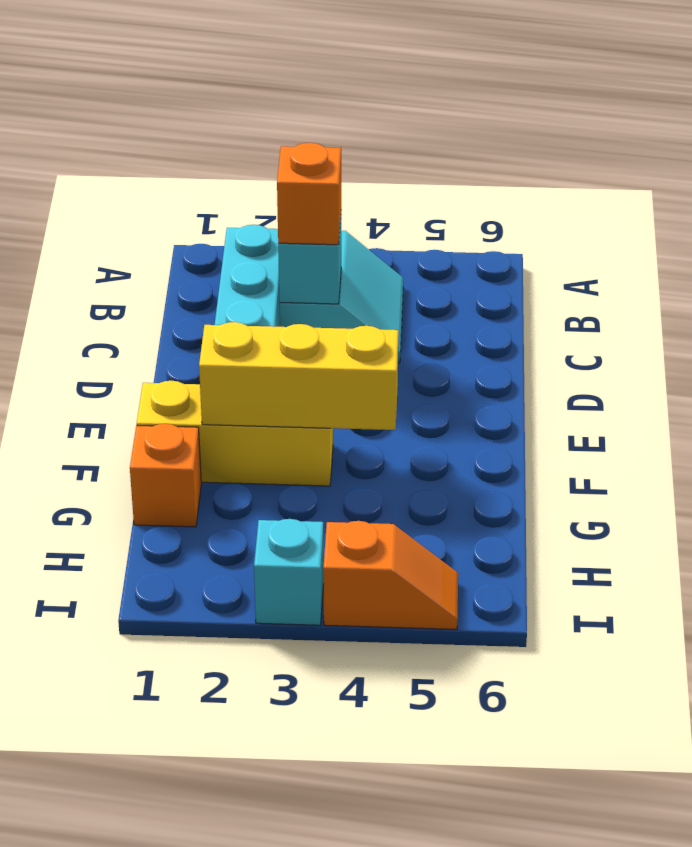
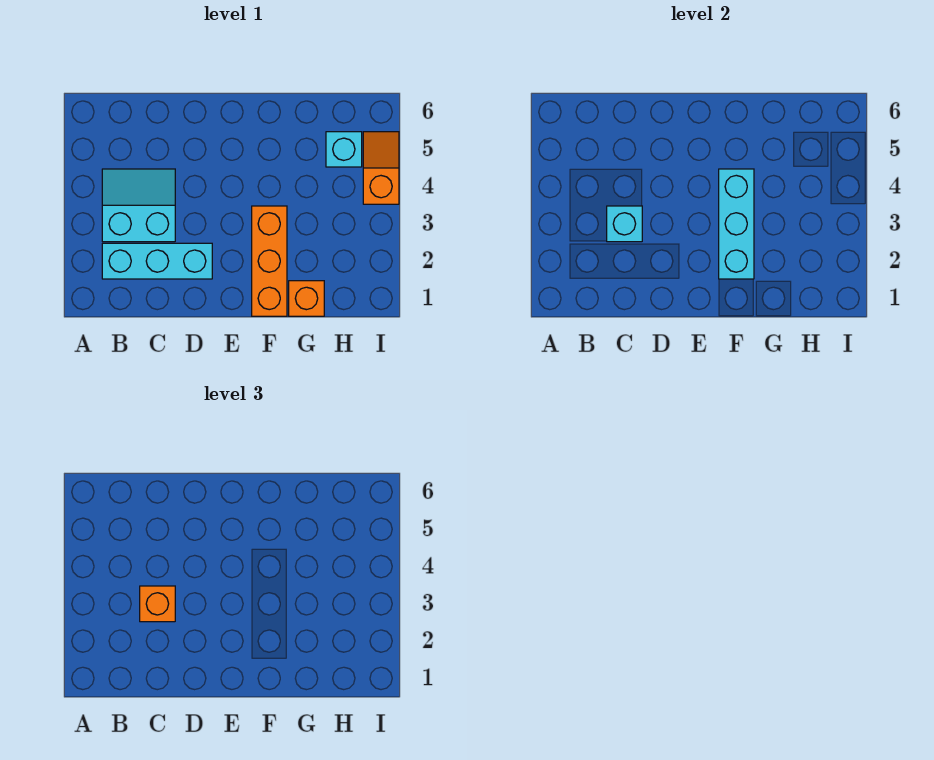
yellow brick F1:F3 level 1 -> orange brick F1:F3 level 1
yellow brick F2:F4 level 2 -> cyan brick F2:F4 level 2
cyan brick I3 level 1 -> cyan brick H5 level 1

